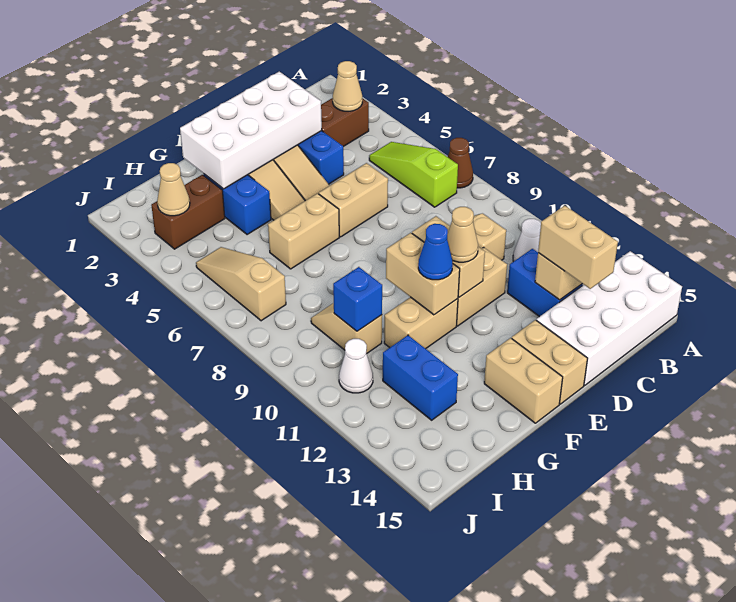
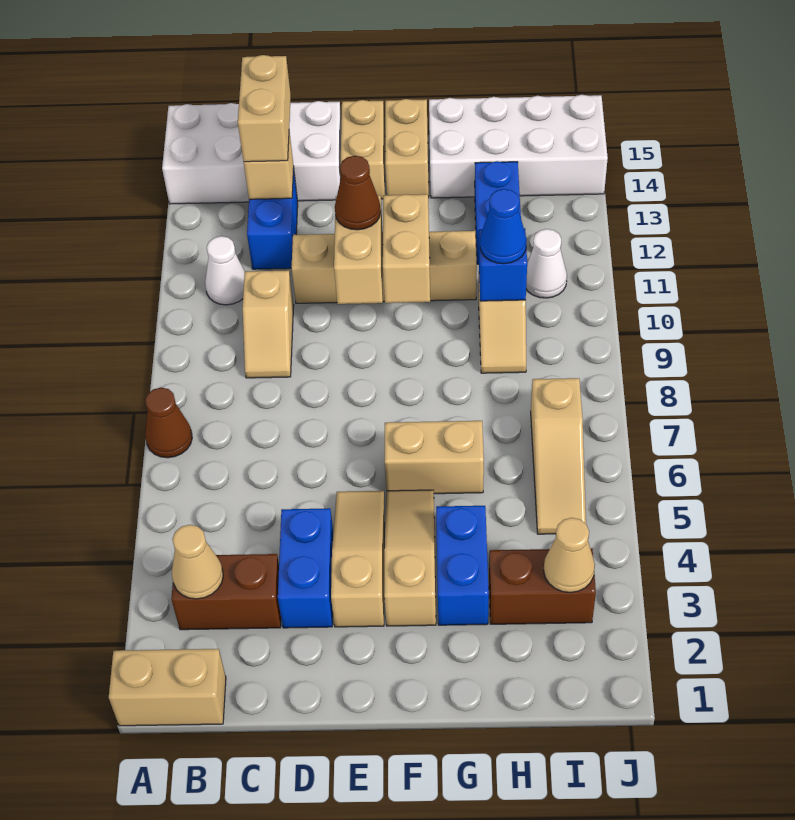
lime slope B5:B7 level 1 top 7 -> none
white brick D2:G3 level 2 -> white brick G14:J15 level 1
tan brick D6:E6 level 1 -> tan brick A1:B1 level 1
tan cone E11 level 3 -> brown cone E11 level 3
blue cone F11 level 3 -> blue cone H10 level 3

